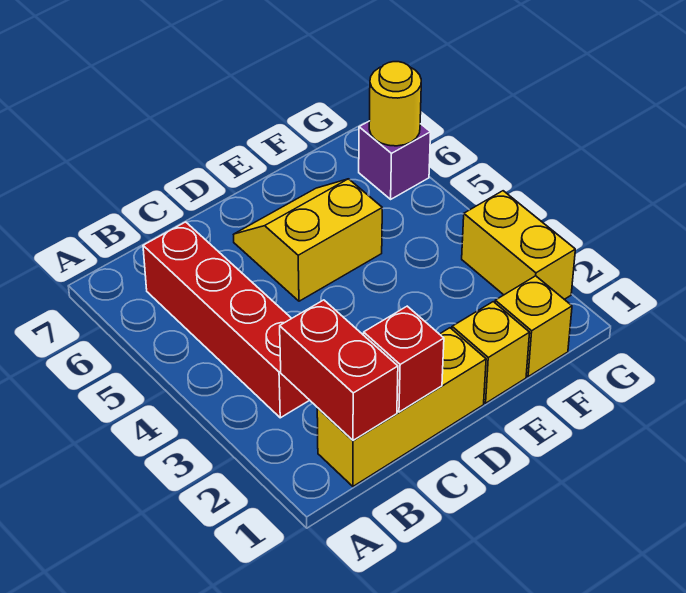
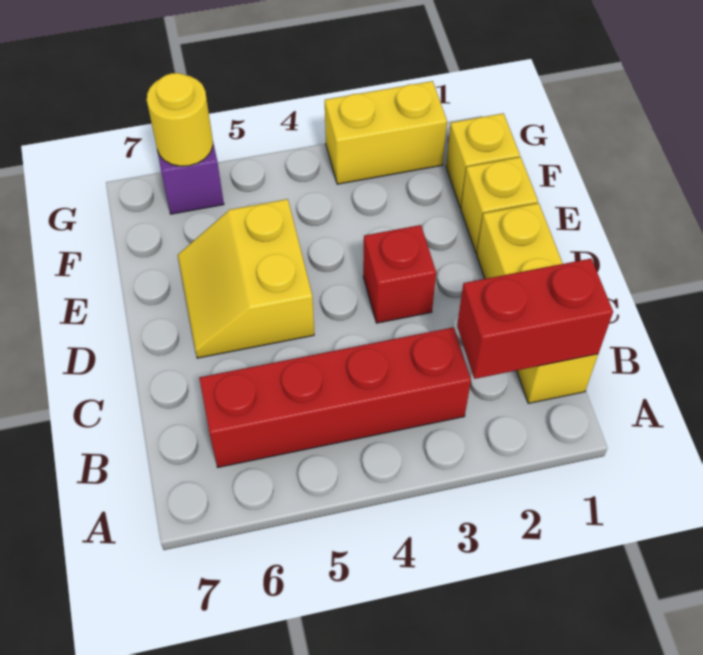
red brick C1 level 2 -> red brick D3 level 1

